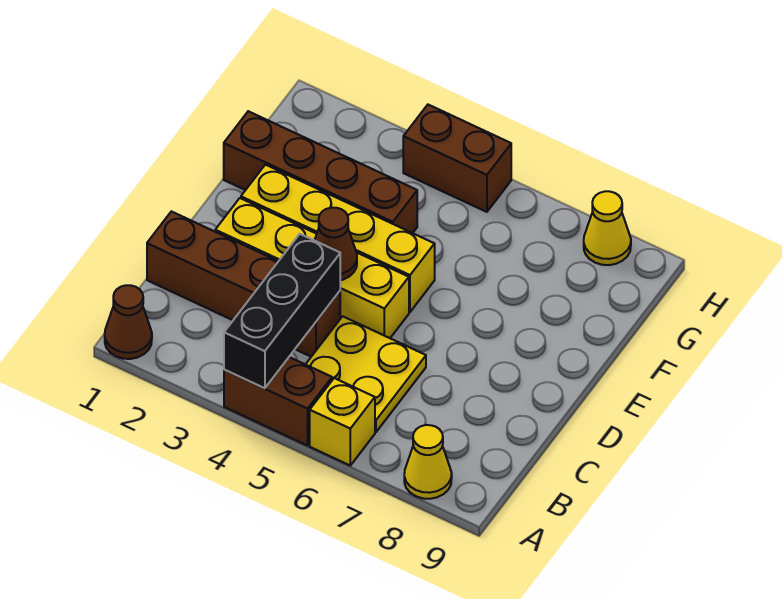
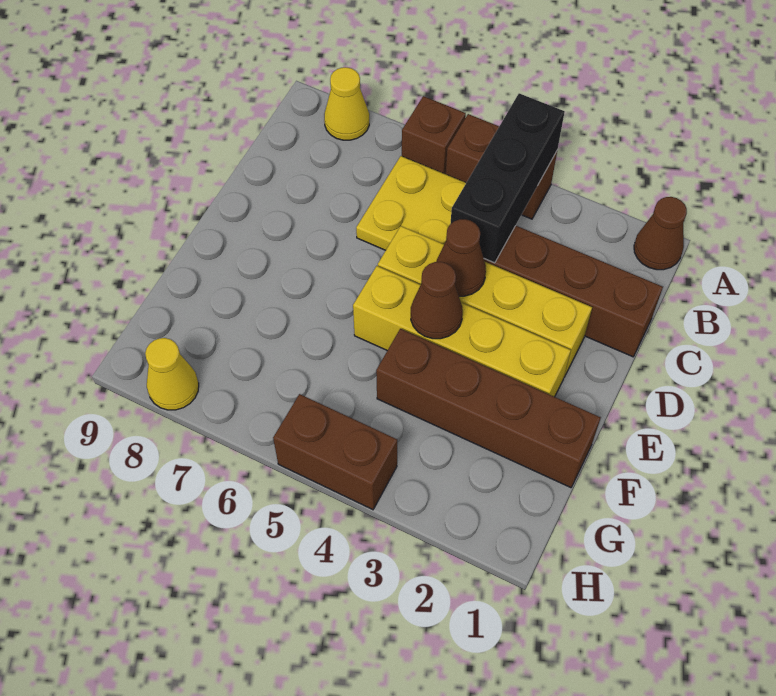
yellow brick A6 level 1 -> brown brick A6 level 1
none -> brown cone E4 level 2

